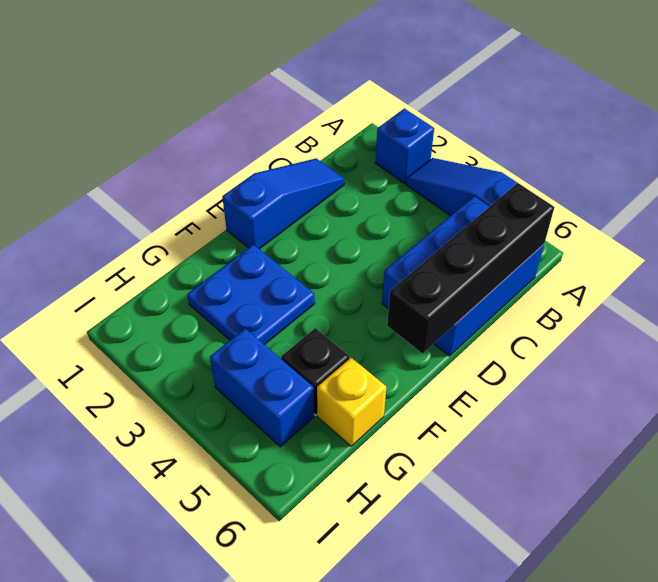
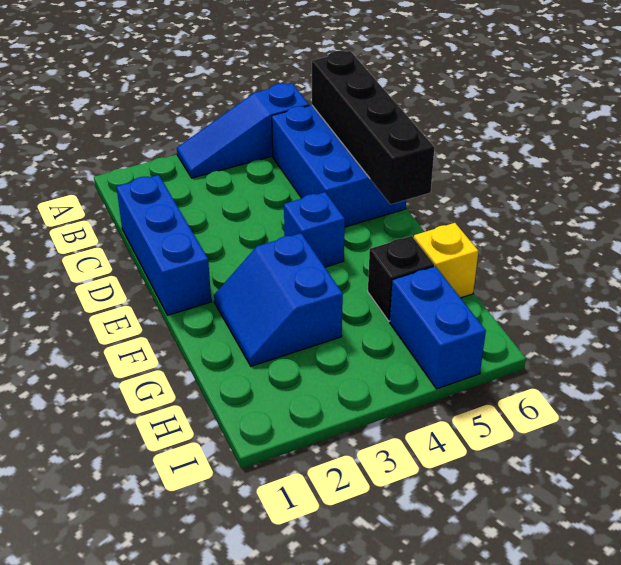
blue brick A2 level 1 -> blue brick E4 level 1
blue slope C1:E1 level 1 top E -> blue brick C1:E1 level 1
blue plate F2:G3 level 1 -> blue slope F2:G3 level 1 top 3
blue brick H4:H5 level 1 -> blue brick H5:I5 level 1

